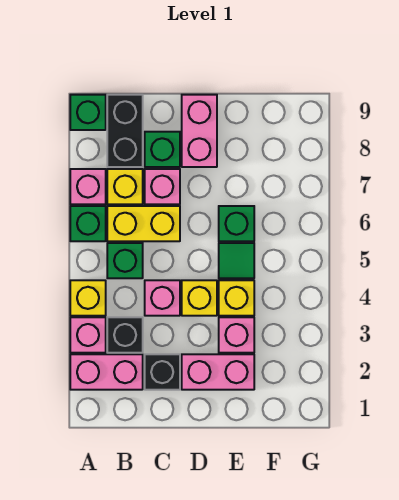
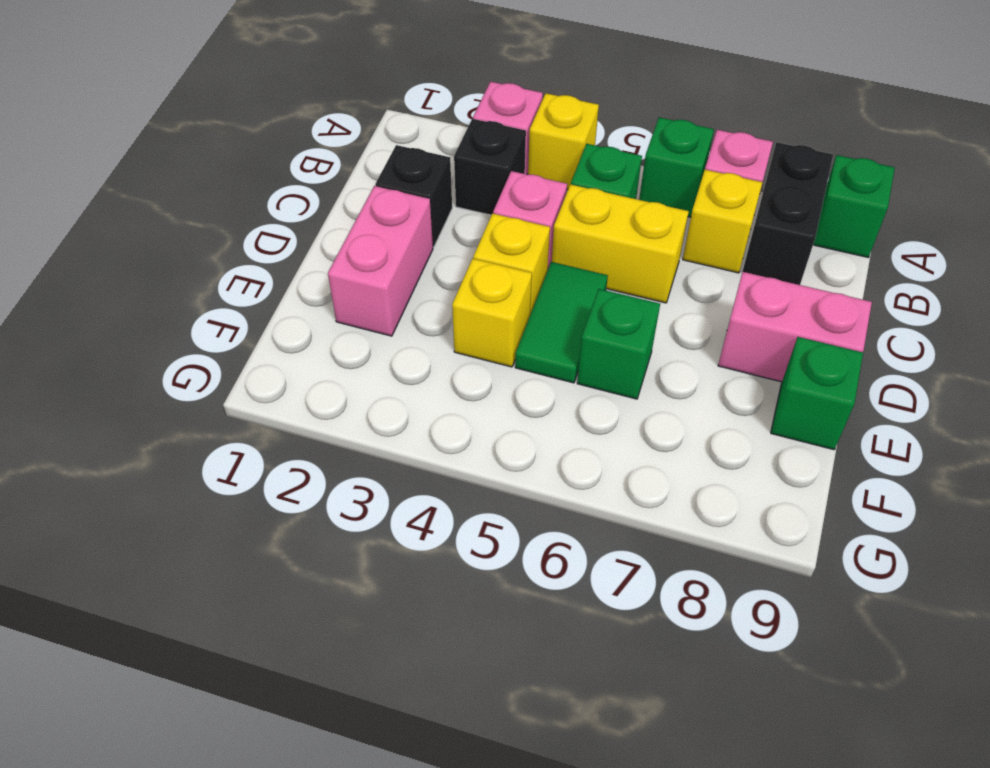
pink brick A2:B2 level 1 -> none
yellow brick B6:C6 level 1 -> yellow brick C5:C6 level 1
black brick B8:B9 level 1 -> black brick A8:B8 level 1
pink brick C7 level 1 -> none
green brick C8 level 1 -> green brick E9 level 1
pink brick E3 level 1 -> none
green tile E5 level 1 -> green tile D5:E5 level 1

